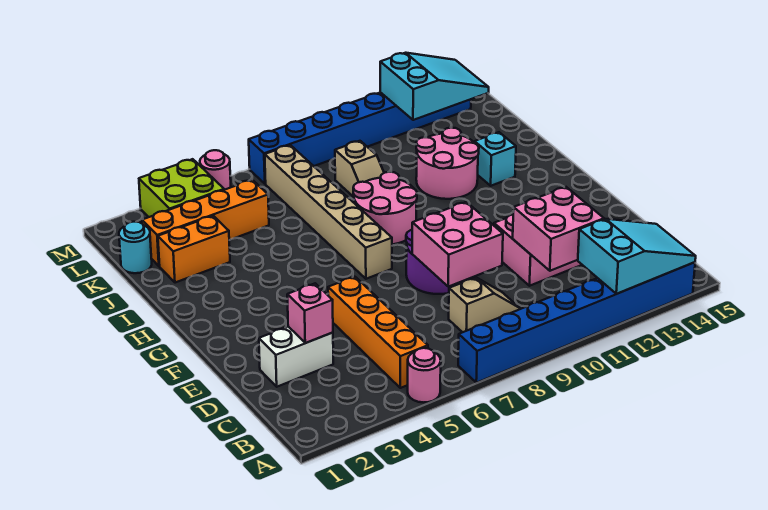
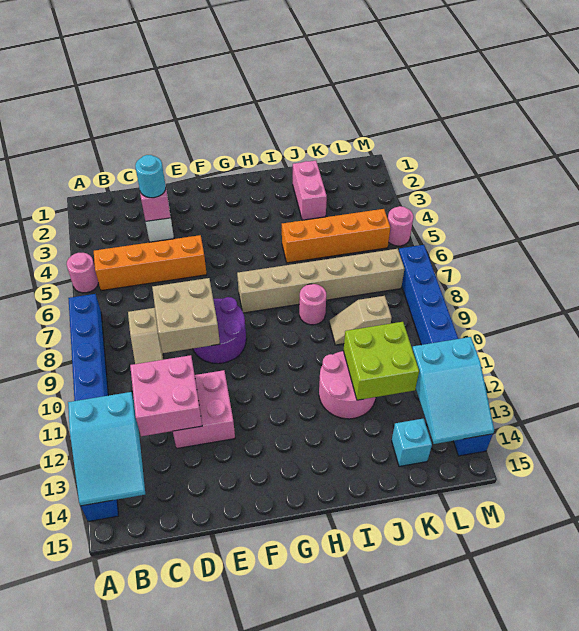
pink brick D8:E9 level 2 -> tan brick D8:E9 level 2
pink round brick H8:I9 level 1 -> pink round brick I8 level 1
cyan brick I13 level 1 -> cyan brick K14 level 1
orange brick J2:J3 level 1 -> pink brick J2:J3 level 1
cyan round brick K1 level 1 -> cyan round brick D3 level 3
orange brick K2:K5 level 1 -> orange brick I5:L5 level 1
lime brick L3:M4 level 1 -> lime brick J11:K12 level 2

